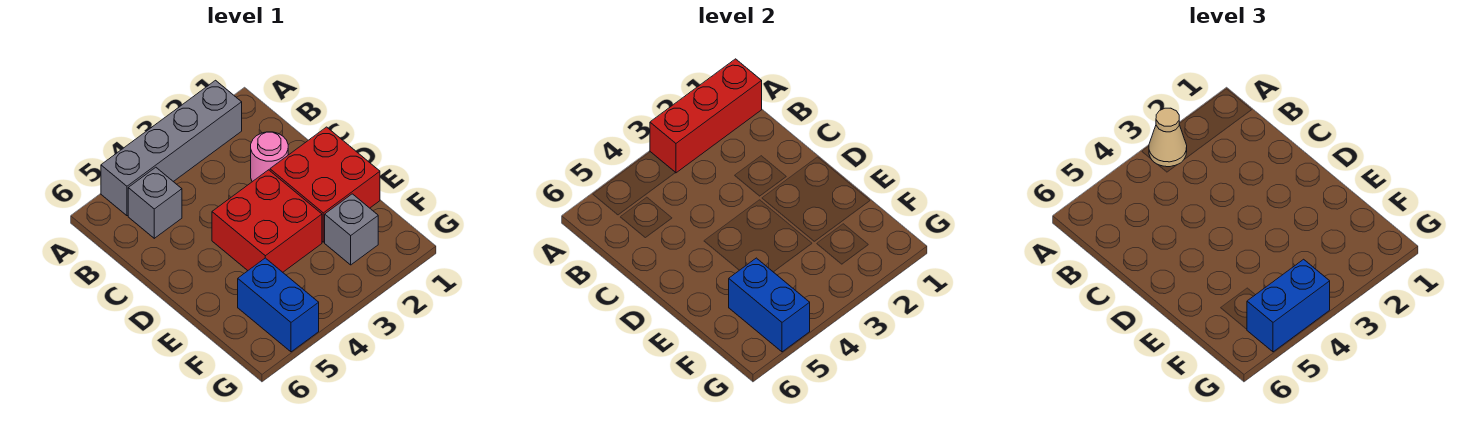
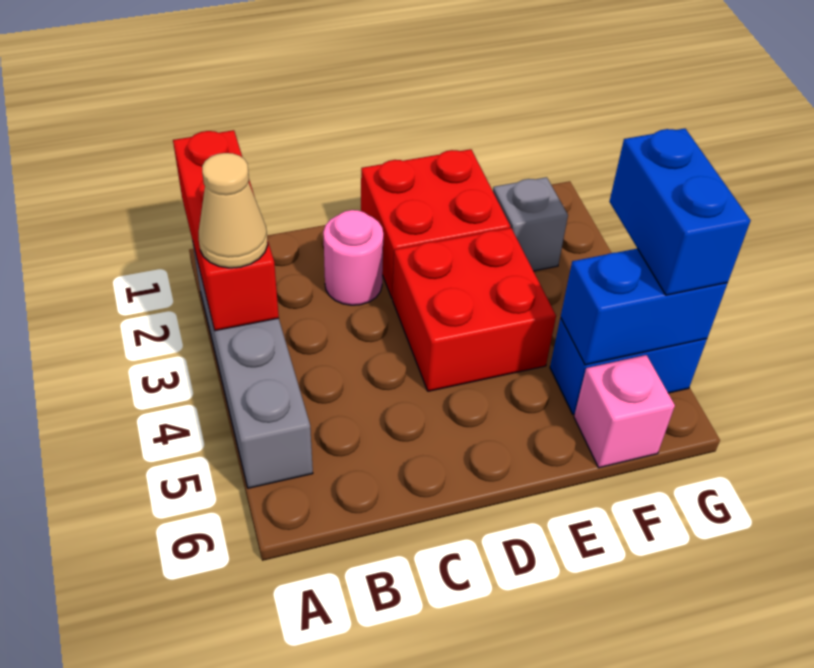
grey brick B5 level 1 -> none
none -> pink brick F6 level 1

